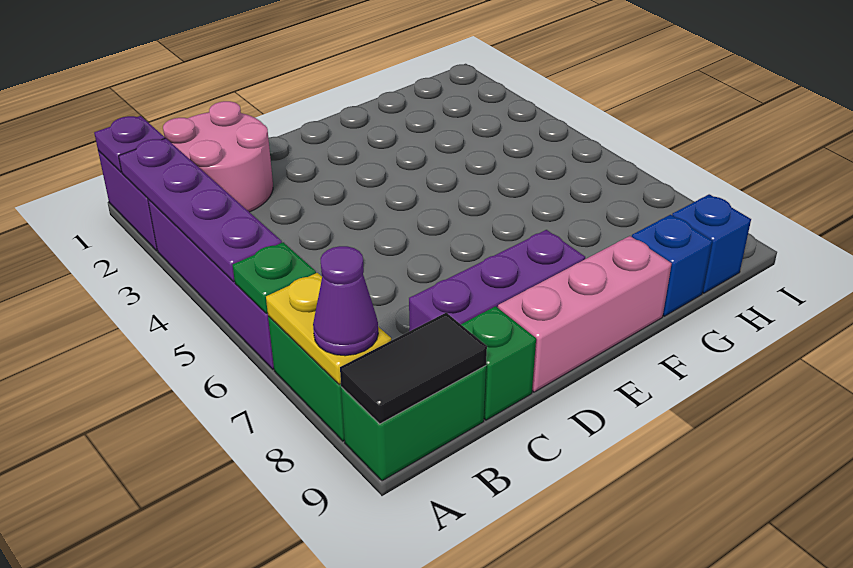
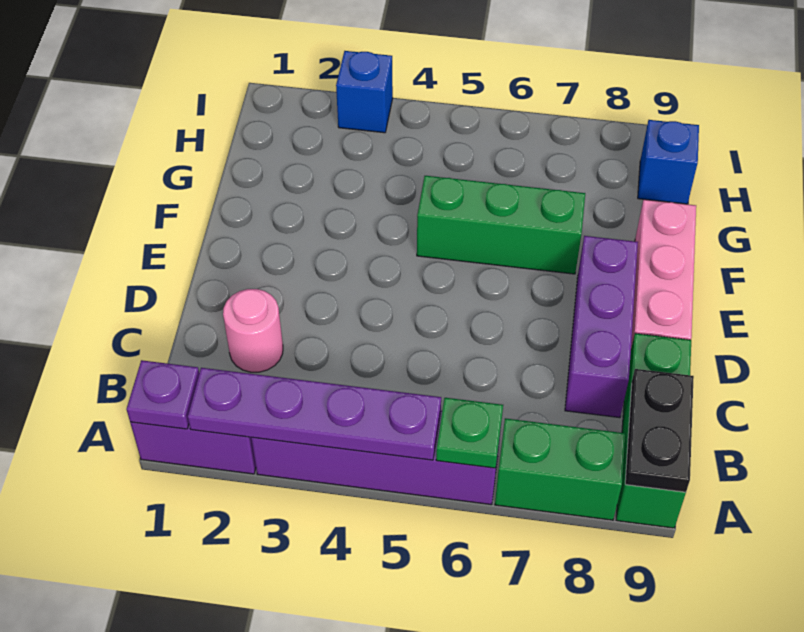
yellow plate A7:A8 level 2 -> none
purple cone A8 level 3 -> none
black tile A9:B9 level 2 -> black plate A9:B9 level 2
pink round brick B1:C2 level 1 -> pink round brick C2 level 1
none -> green brick F5:F7 level 1
blue brick G9 level 1 -> blue brick I3 level 1

